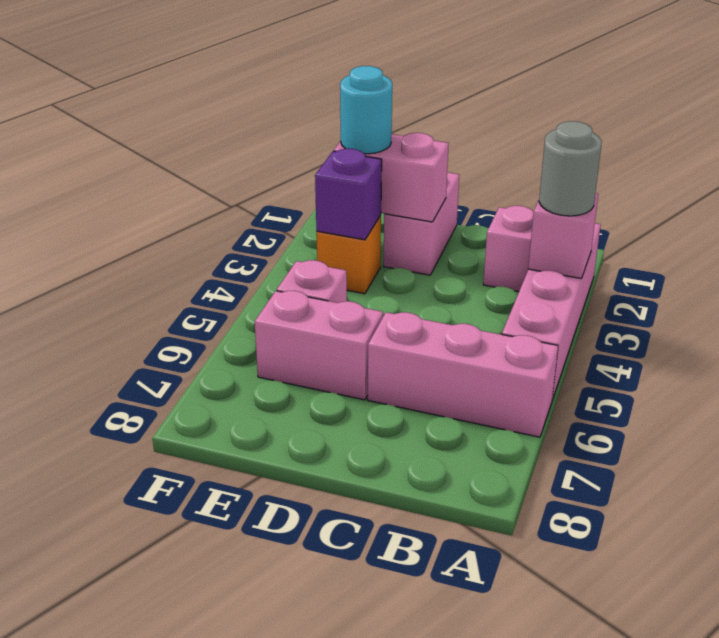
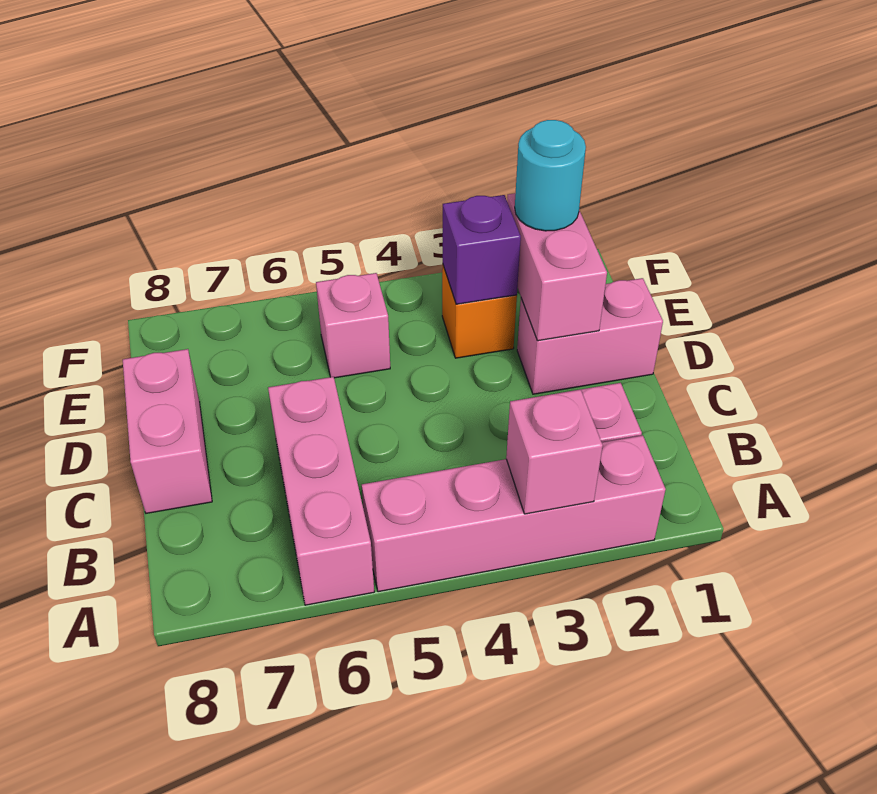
grey round brick A3 level 3 -> none
pink brick D6:E6 level 1 -> pink brick C8:D8 level 1

